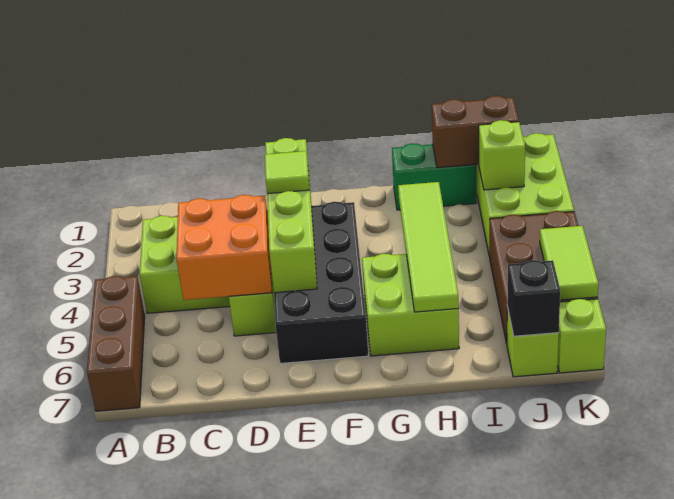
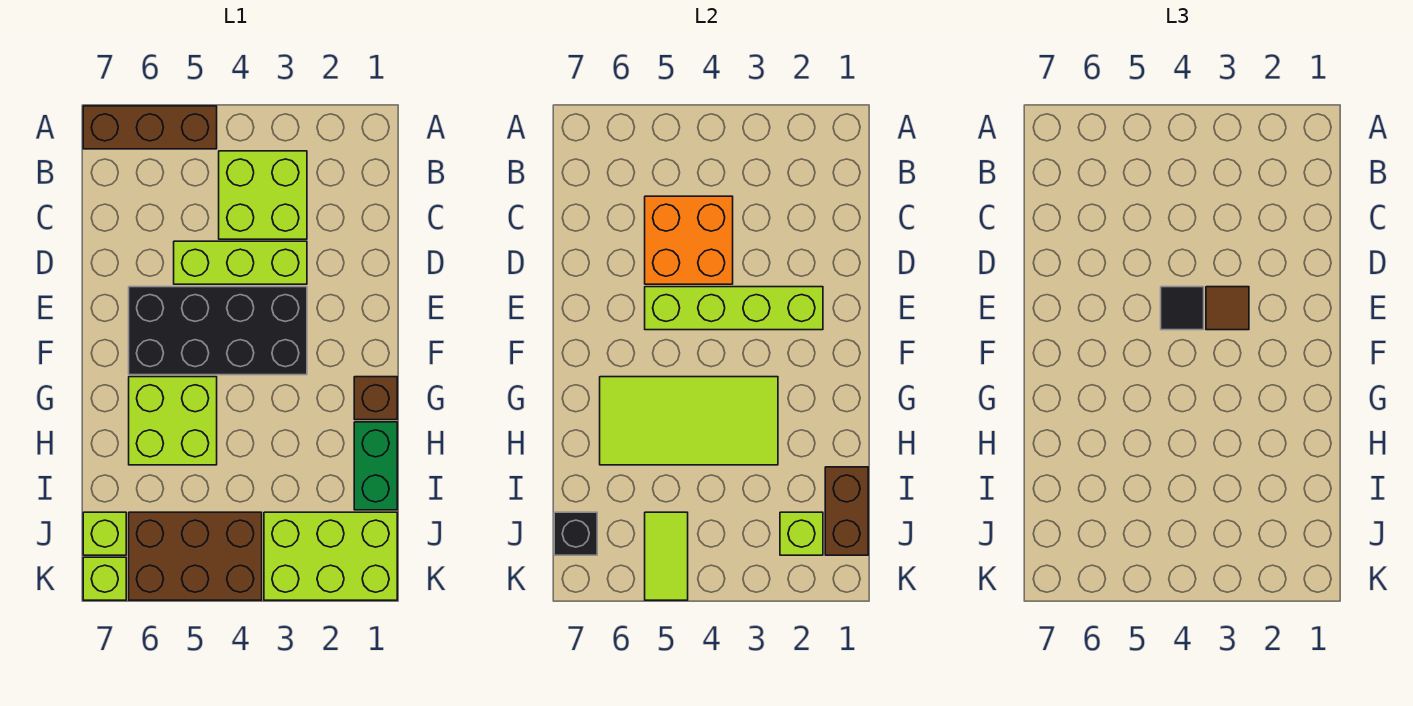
lime tile E3 level 3 -> brown tile E3 level 3
none -> black tile E4 level 3
none -> brown brick G1 level 1
lime tile H3:H6 level 2 -> lime tile G3:H6 level 2
lime tile K5:K6 level 2 -> lime tile J5:K5 level 2

